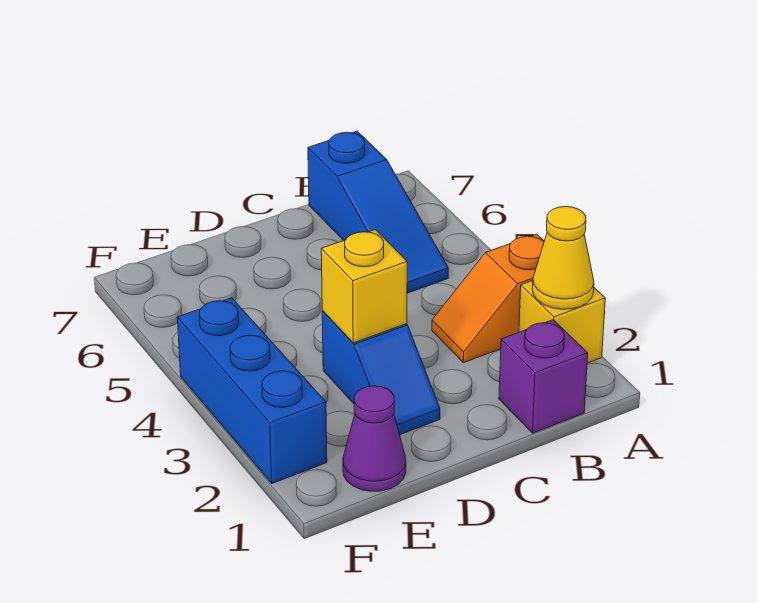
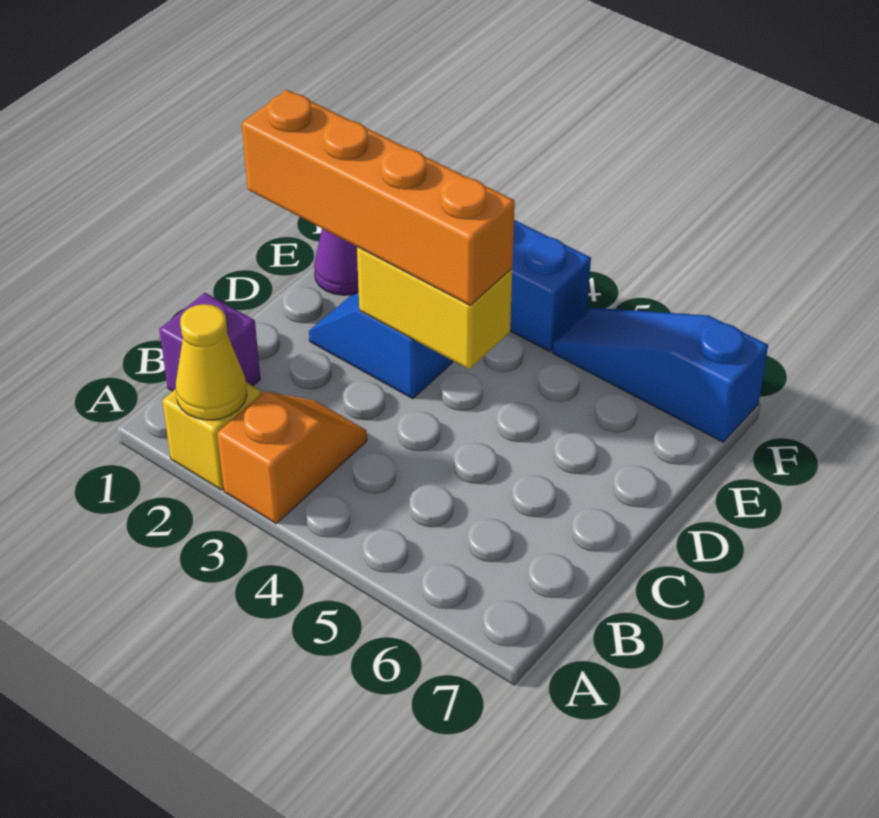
blue slope B5:B7 level 1 top 7 -> blue slope F5:F7 level 1 top 7
none -> orange brick D1:D4 level 3
yellow brick D3 level 2 -> yellow brick D3:D4 level 2

